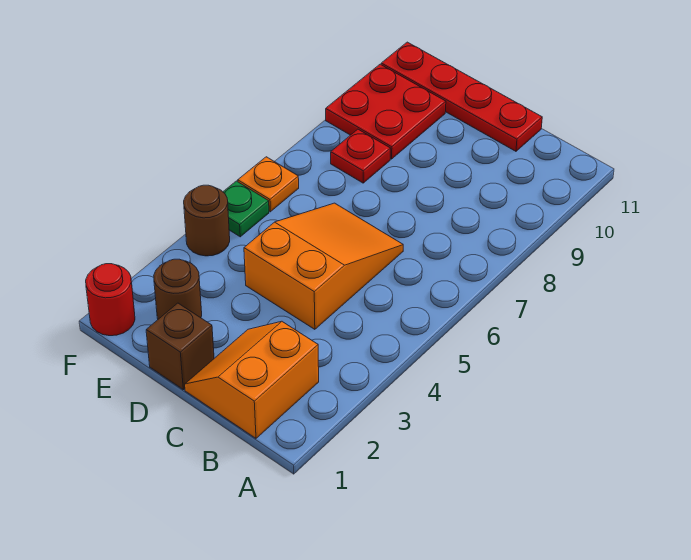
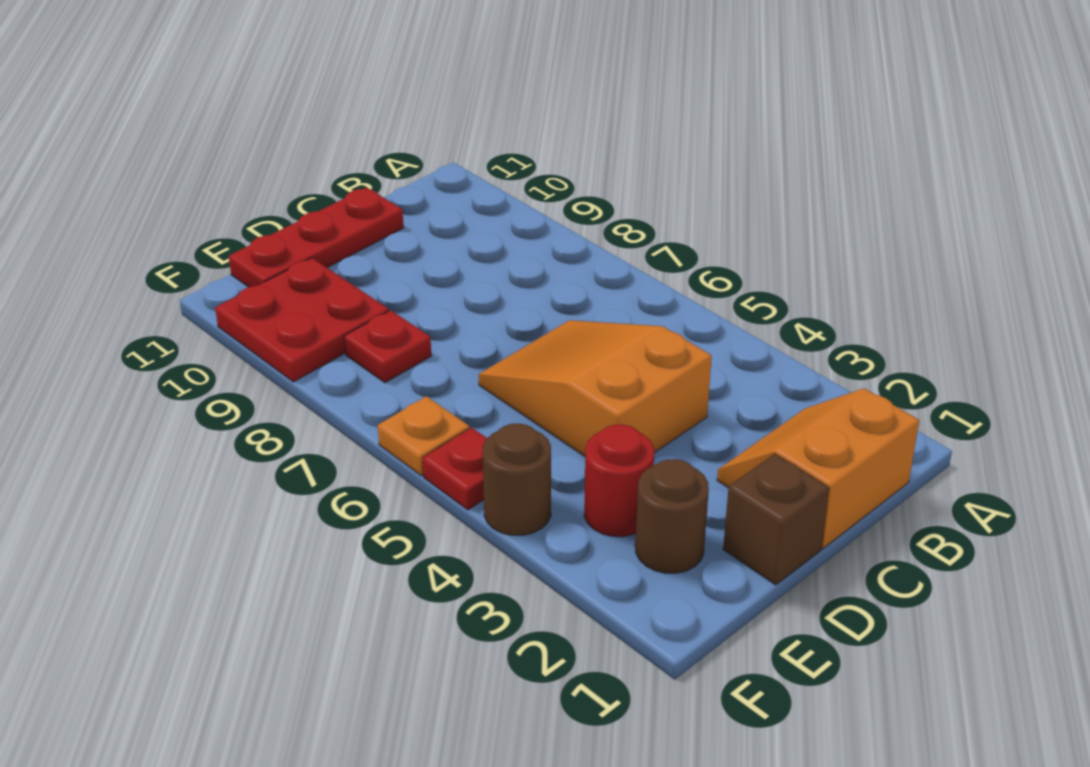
orange slope B1:C2 level 1 top B -> orange slope B1:C2 level 1 top 1
red plate C11:F11 level 1 -> red plate C11:E11 level 1
red round brick F1 level 1 -> red round brick E3 level 1
green plate F5 level 1 -> red plate F5 level 1

